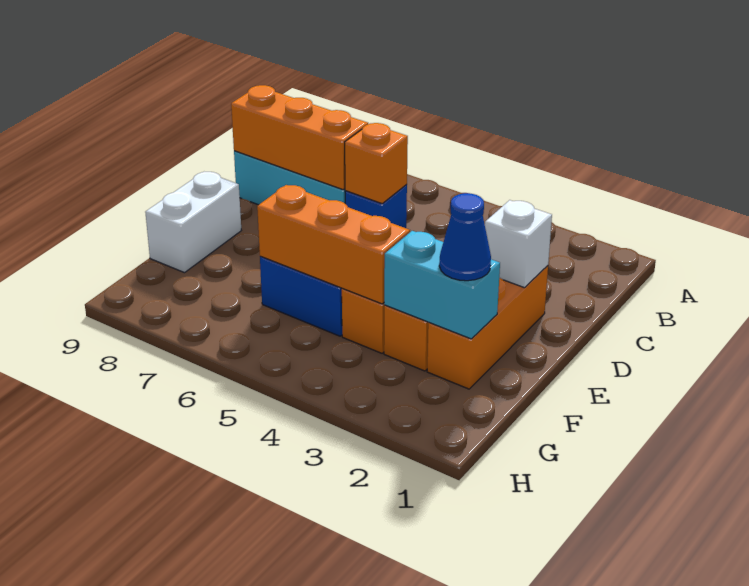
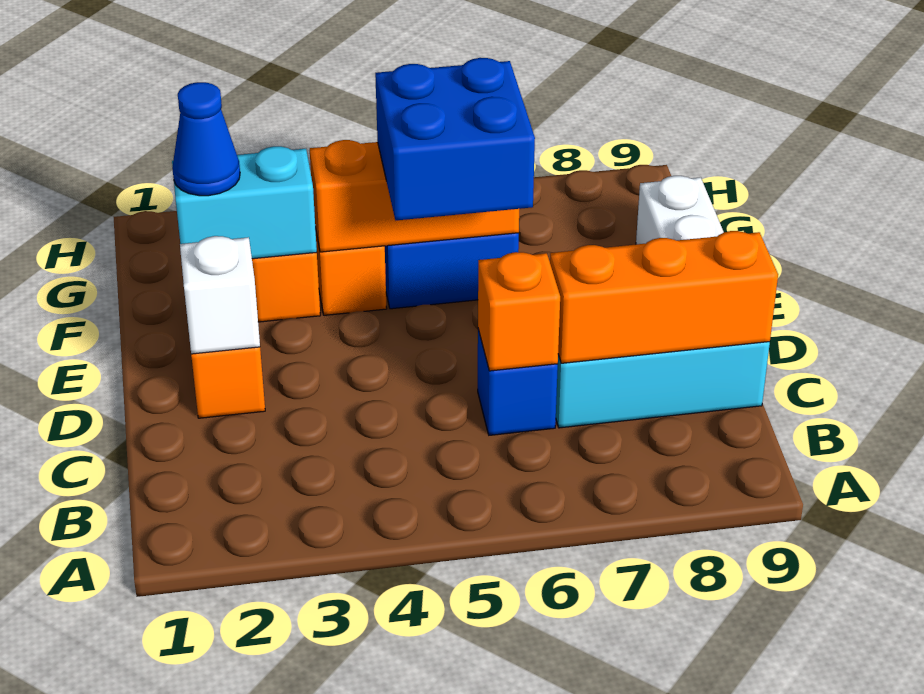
none -> blue brick E5:F6 level 3

